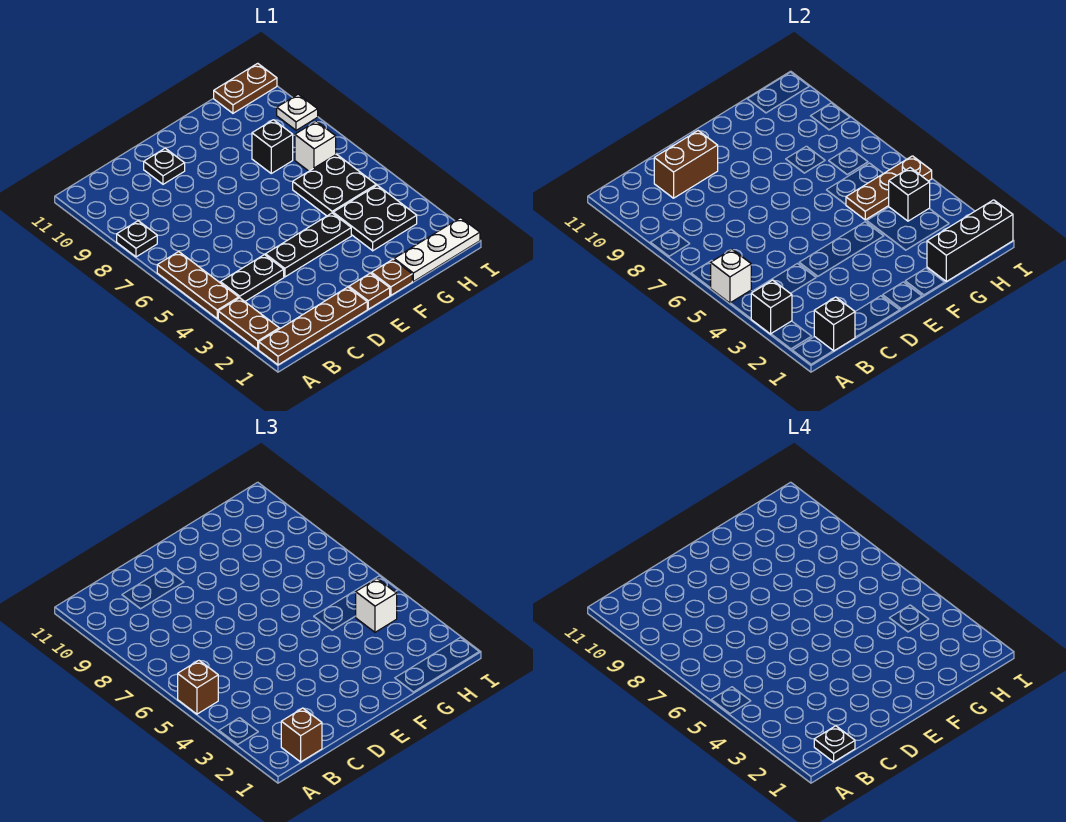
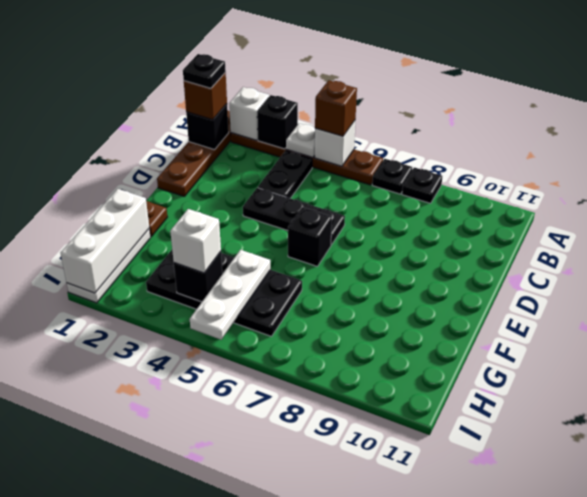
brown brick C10:D10 level 2 -> none
black plate D4:F4 level 1 -> black plate D4:D6 level 1
black plate D10 level 1 -> black plate A7 level 1
brown plate E1 level 1 -> none
black brick G1:I1 level 2 -> white brick G1:I1 level 2
brown plate G5:I5 level 2 -> white plate G5:I5 level 2
black brick G8 level 1 -> black brick E6 level 1
white brick H7 level 1 -> white brick A2 level 2
brown plate H11:I11 level 1 -> none
white plate I9 level 1 -> white plate A4 level 2

